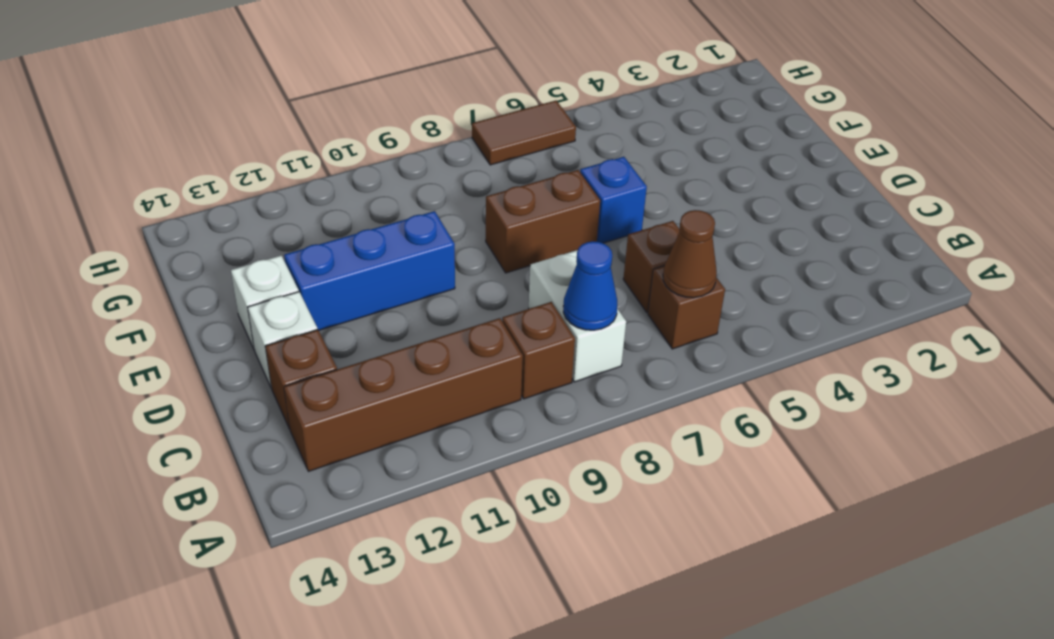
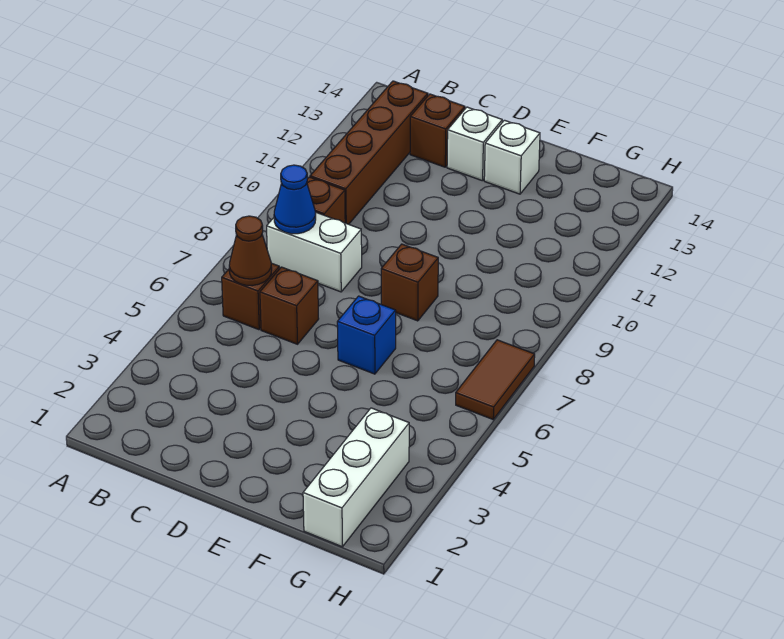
brown brick E7:E8 level 1 -> brown brick E8 level 1
blue brick E10:E12 level 1 -> none
none -> white brick G1:G3 level 1

